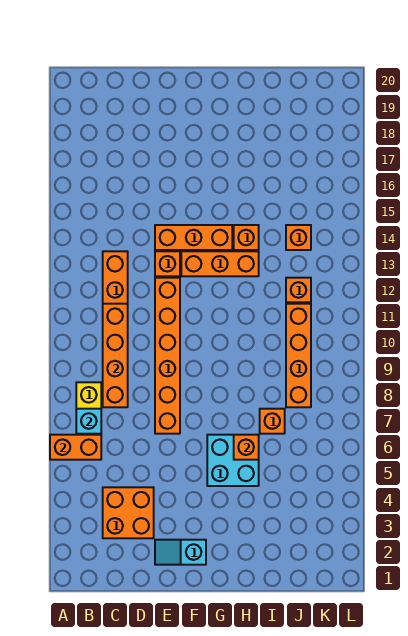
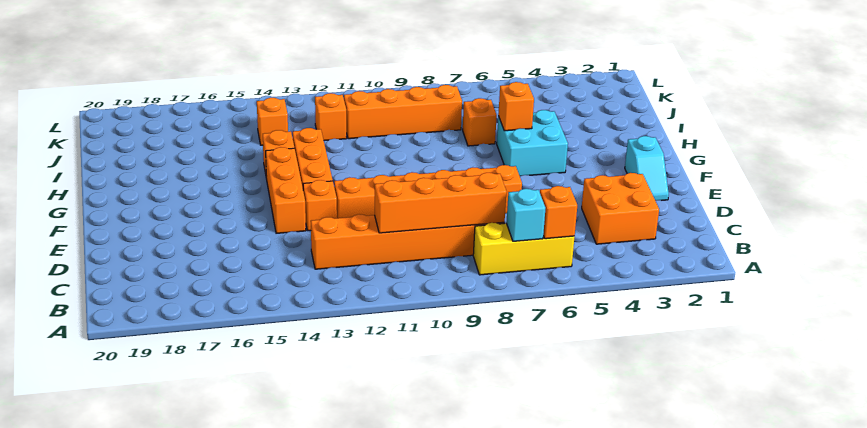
orange brick A6:B6 level 2 -> orange brick B6 level 2

